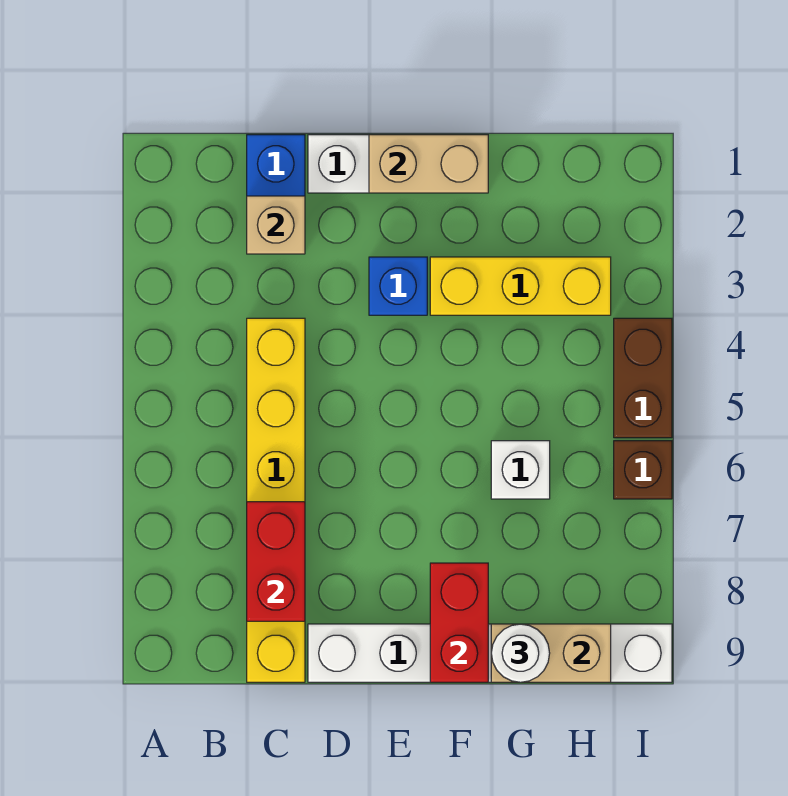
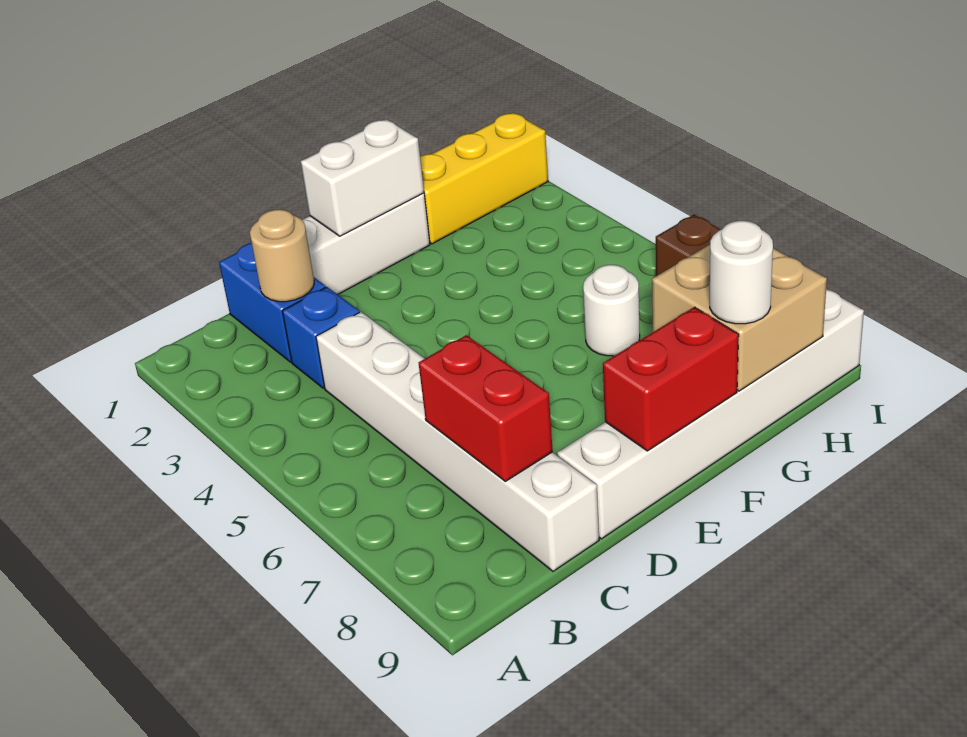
tan brick C2 level 2 -> tan round brick C2 level 2
yellow brick C4:C9 level 1 -> white brick C4:C9 level 1
tan brick E1:F1 level 2 -> white brick E1:F1 level 2
blue brick E3 level 1 -> blue brick C3 level 1
yellow brick F3:H3 level 1 -> yellow brick G1:I1 level 1
red brick F8:F9 level 2 -> red brick E9:F9 level 2
white brick G6 level 1 -> white round brick G6 level 1
tan brick G9:H9 level 2 -> tan brick G8:H9 level 2
brown brick I4:I5 level 1 -> none

